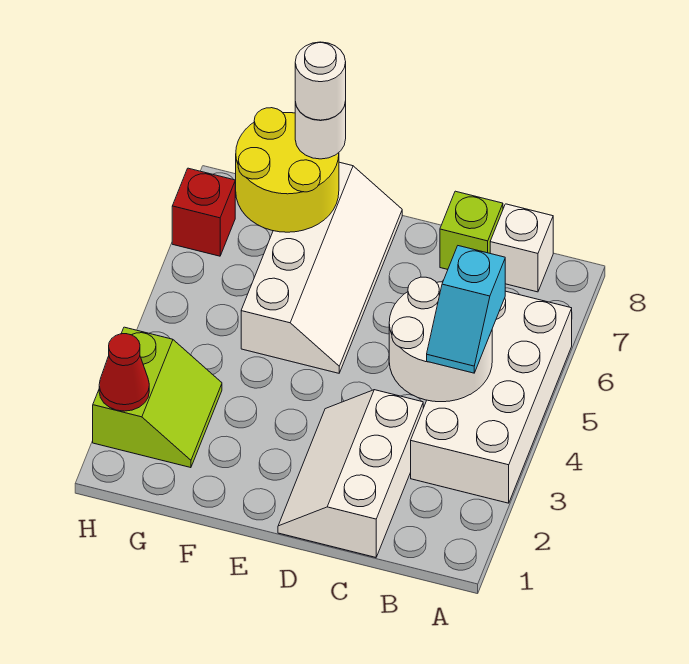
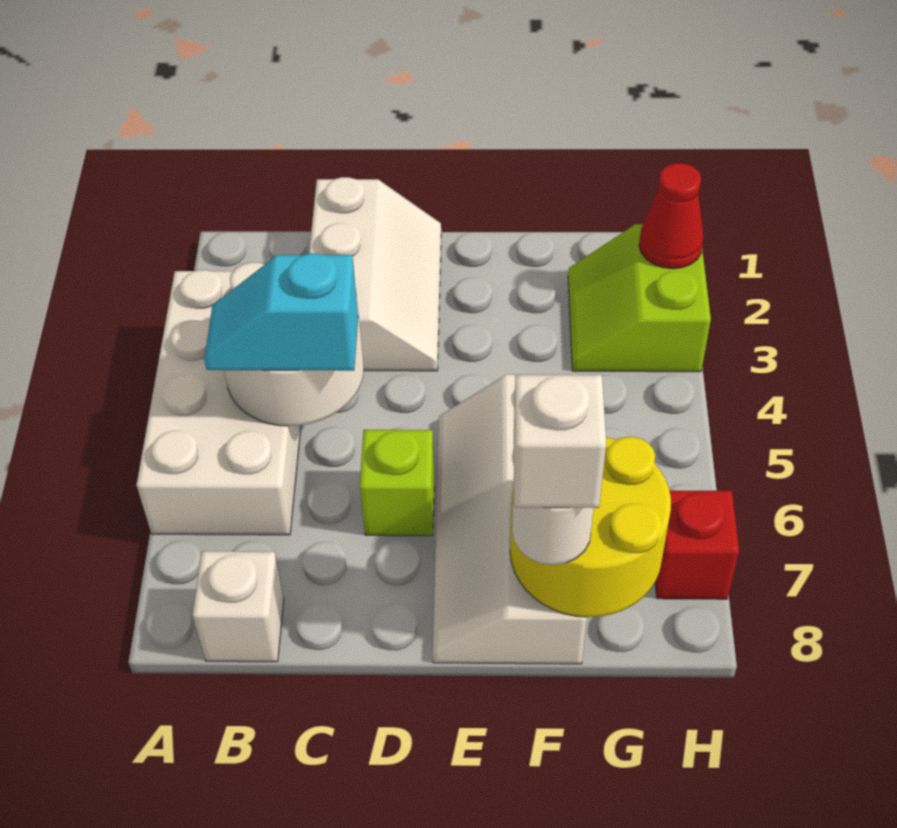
cyan slope B4:B5 level 3 top 5 -> cyan slope B5:C5 level 3 top C
lime brick C8 level 1 -> lime brick D6 level 1
white round brick F8 level 4 -> white brick F8 level 4

